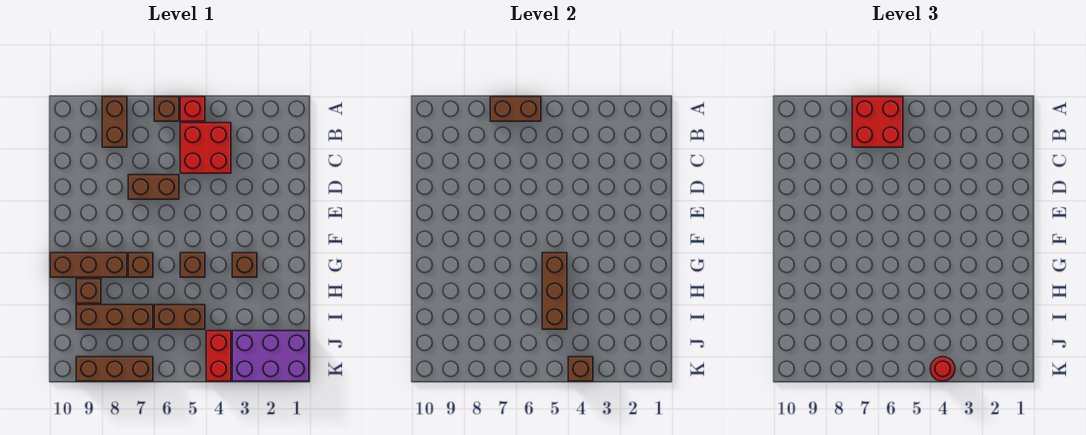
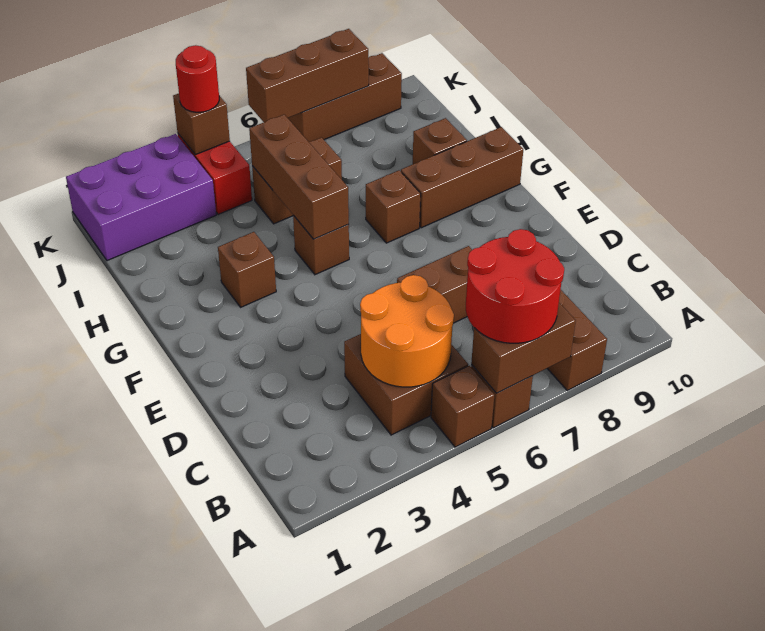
red brick A5 level 1 -> brown brick A5 level 1
red brick A6:B7 level 3 -> red round brick A6:B7 level 3
red brick B4:C5 level 1 -> brown brick B4:C5 level 1
none -> orange round brick B4:C5 level 2
brown brick I7:I9 level 1 -> brown brick K6:K8 level 2

